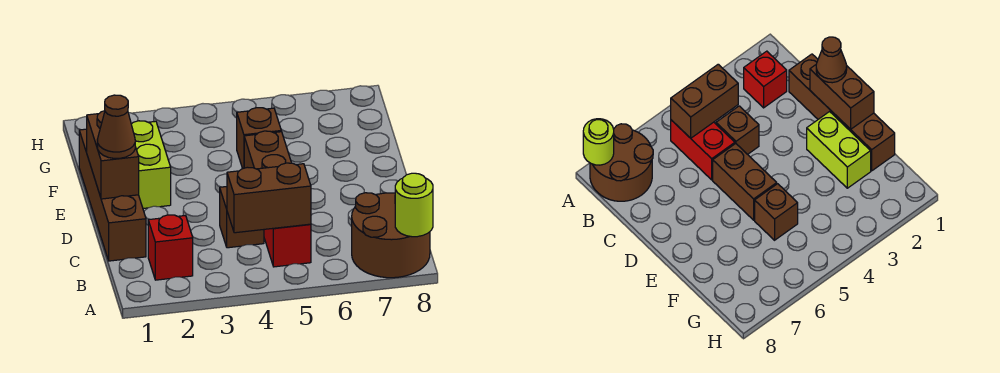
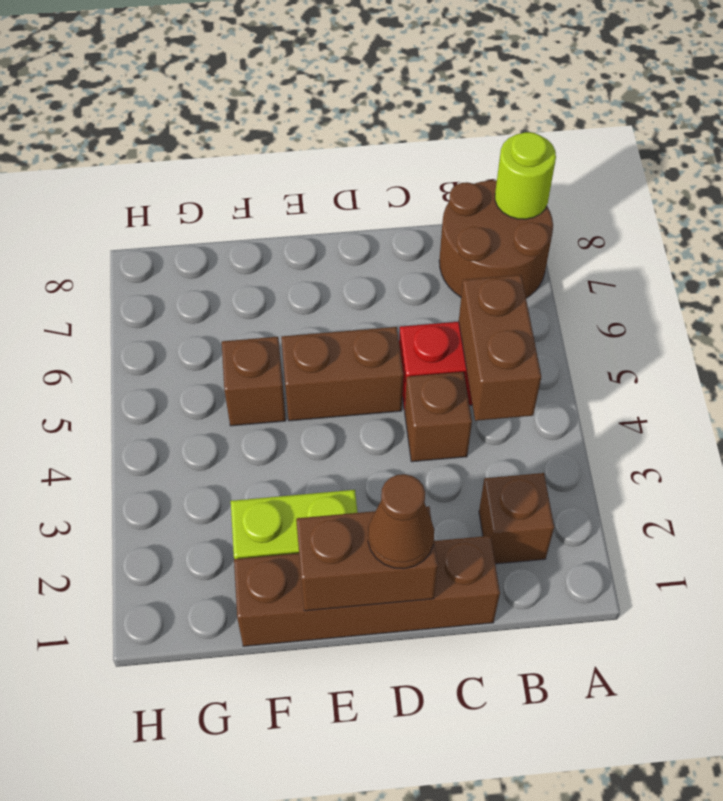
red brick B2 level 1 -> brown brick B2 level 1

